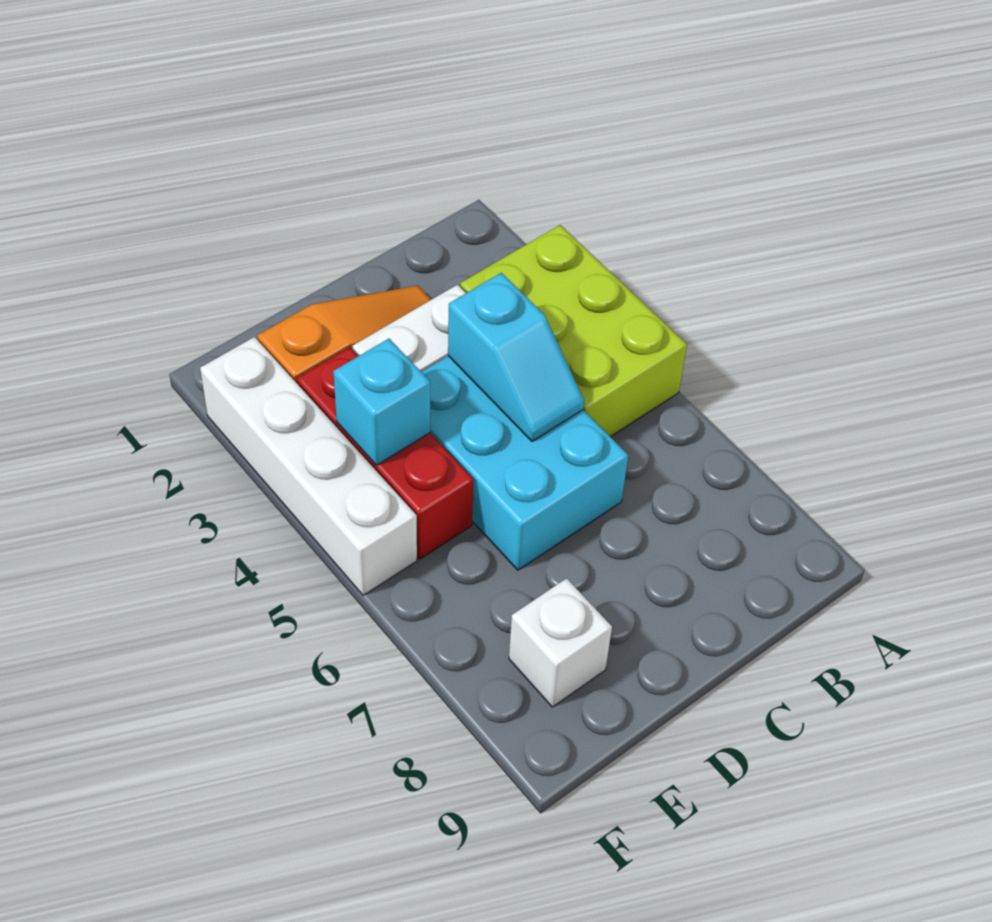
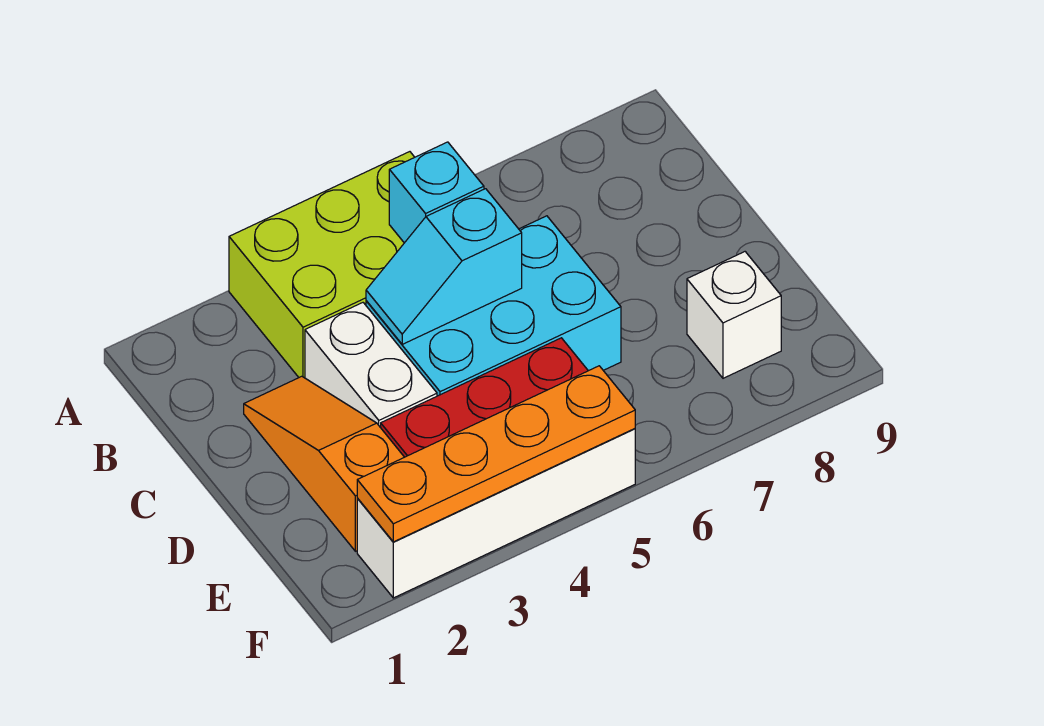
cyan slope C4:C5 level 2 top 4 -> cyan slope C4:C5 level 2 top 5
cyan brick E4 level 2 -> cyan brick B5 level 2
none -> orange plate F2:F5 level 2

